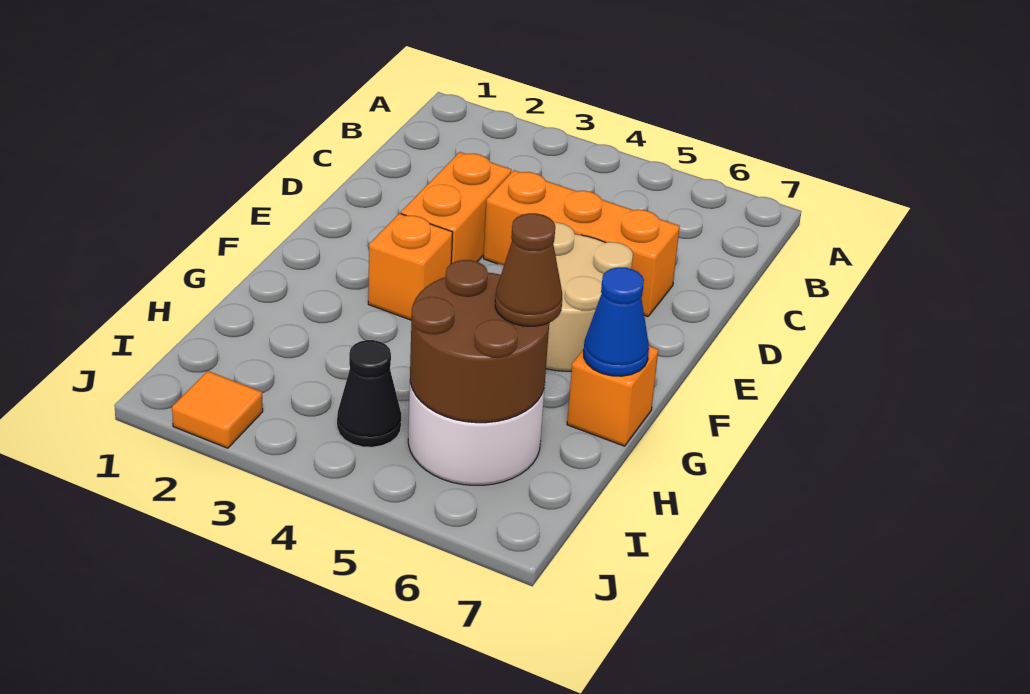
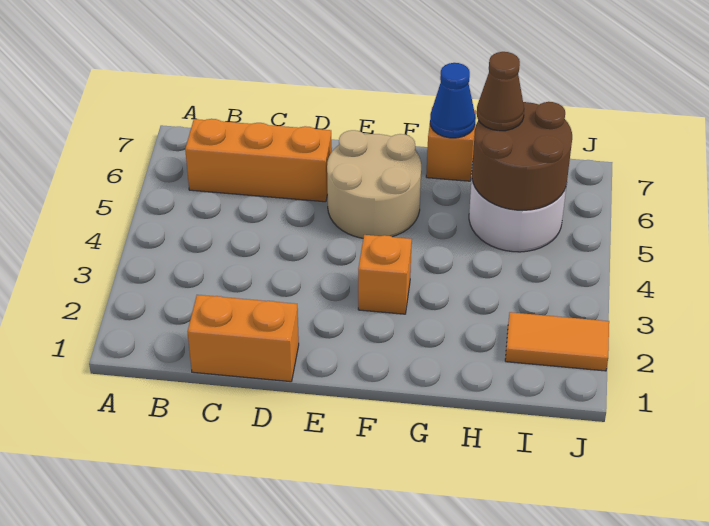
orange brick D3:E3 level 1 -> orange brick C1:D1 level 1
orange brick D4:D6 level 1 -> orange brick B6:D6 level 1
black cone I4 level 1 -> none
orange tile J2 level 1 -> orange tile I2:J2 level 1

